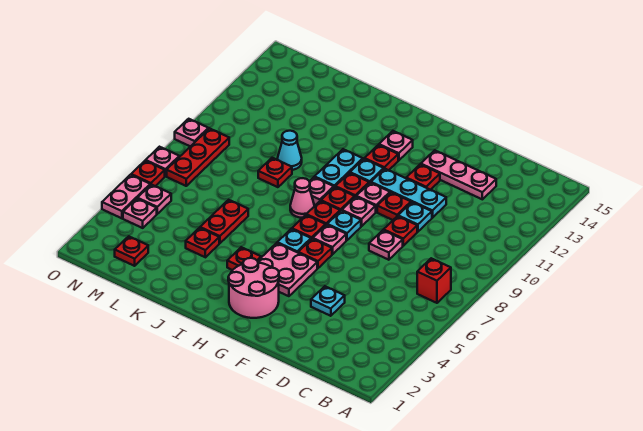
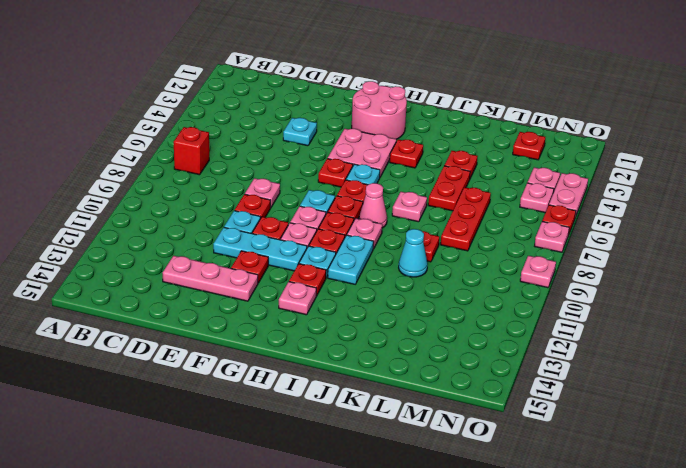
pink plate G7 level 1 -> pink plate J7 level 1
red plate N7:N9 level 1 -> red plate L6:L8 level 1

